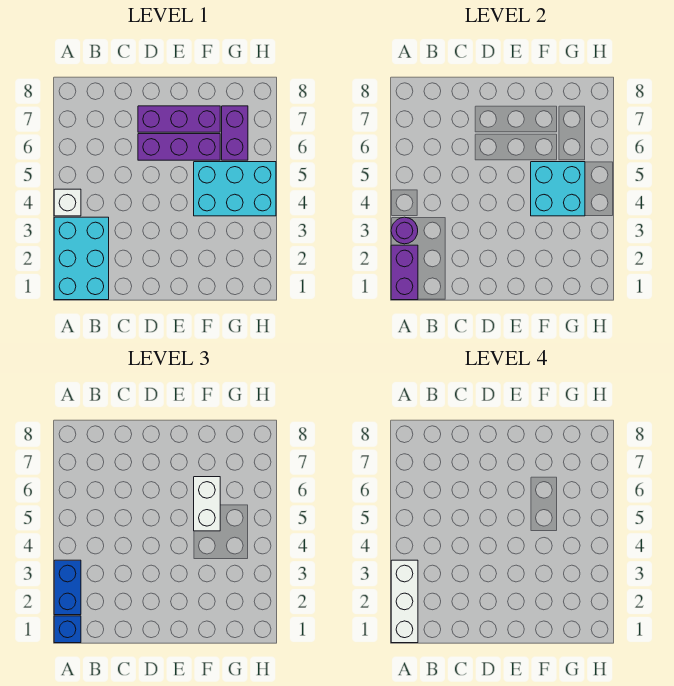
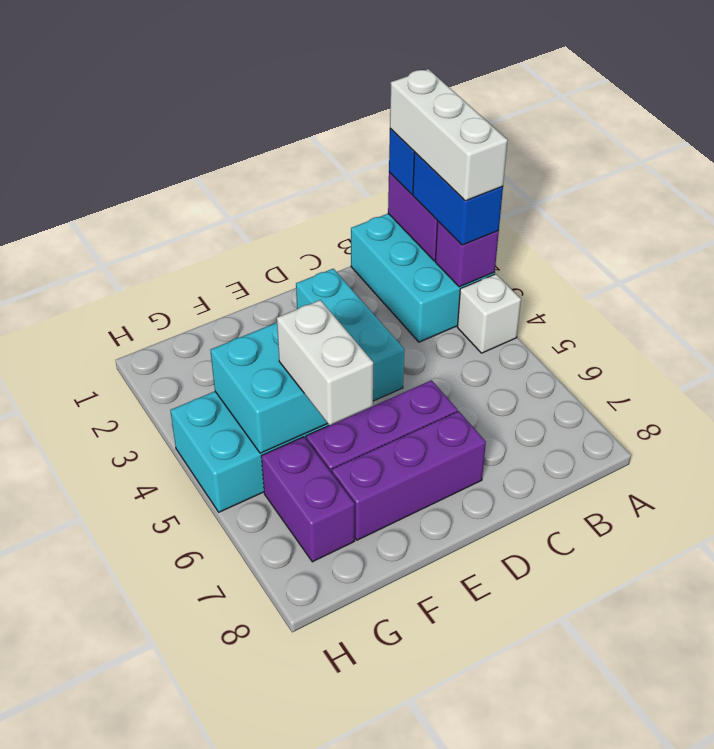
purple round brick A3 level 2 -> purple brick A3 level 2
none -> cyan brick D2:D4 level 1

